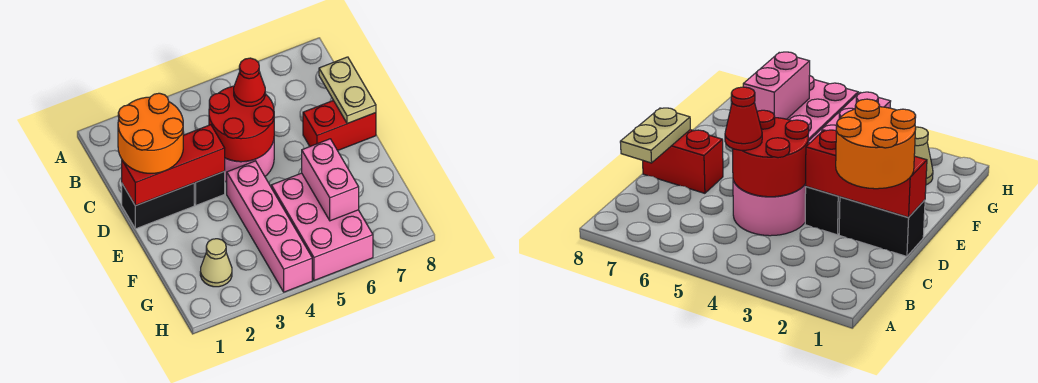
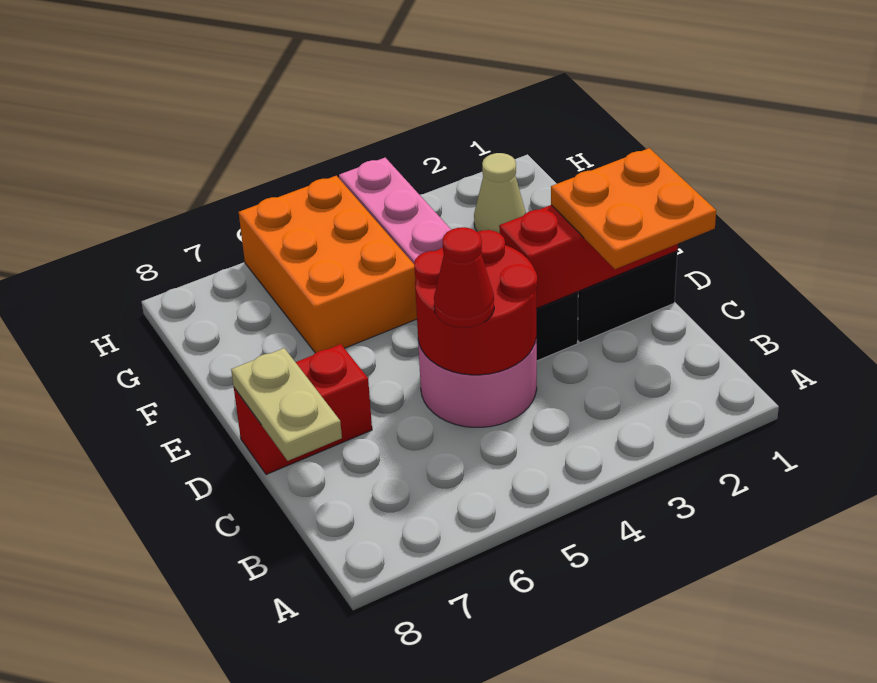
orange round brick C1:D2 level 3 -> orange plate C1:D2 level 3
pink brick F5:H6 level 1 -> orange brick F5:H6 level 1
pink brick F6:G6 level 2 -> none

